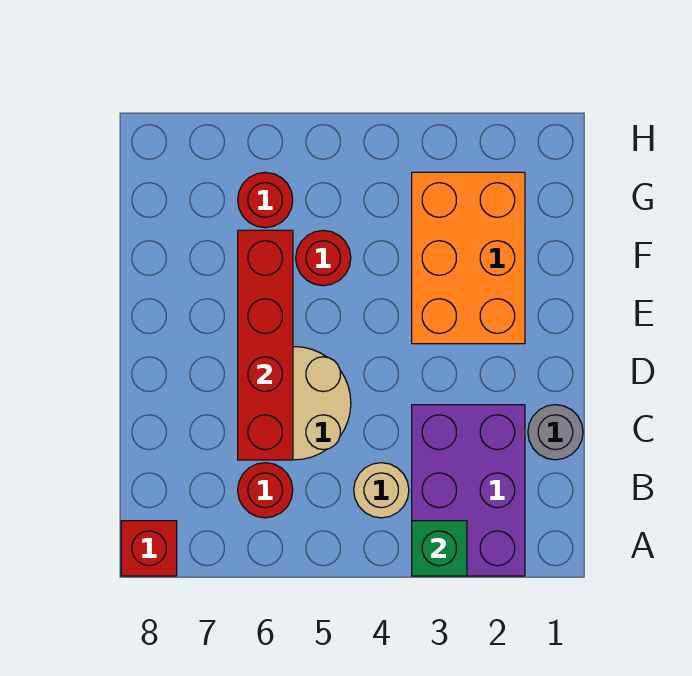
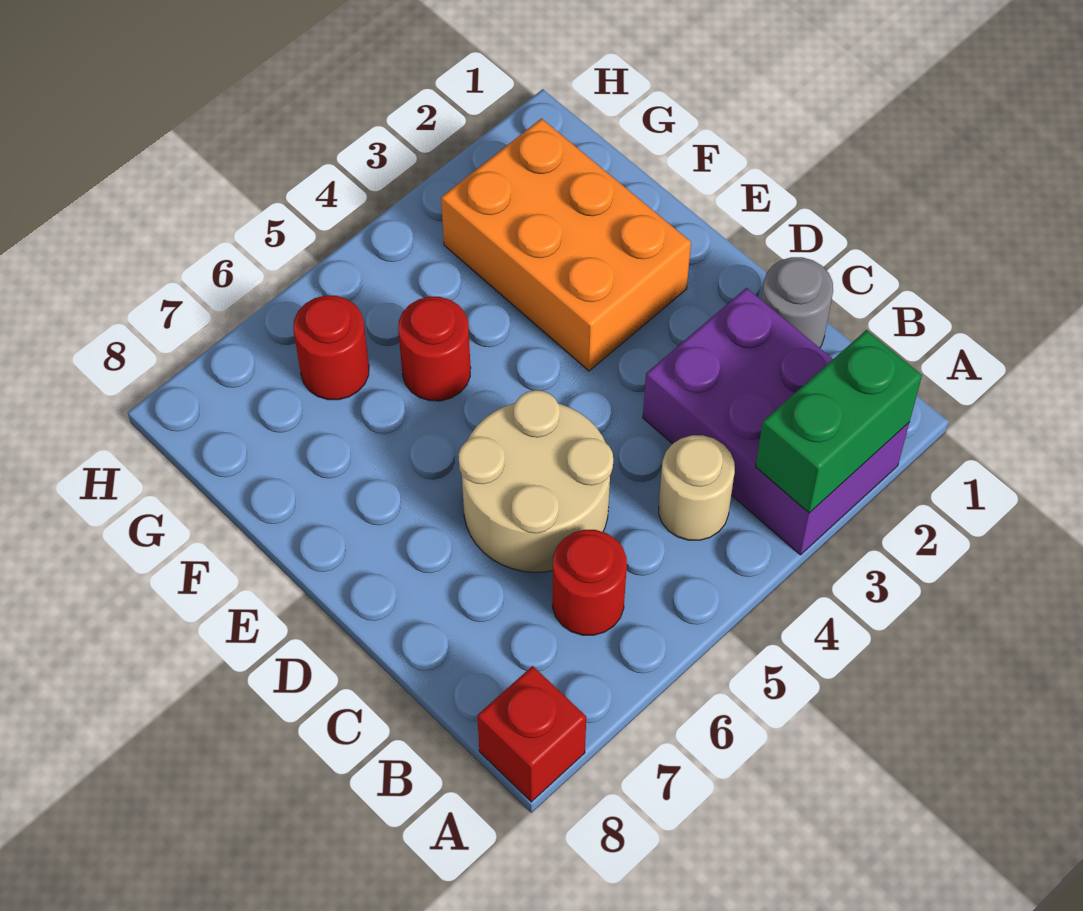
green brick A3 level 2 -> green brick A2:A3 level 2
red brick C6:F6 level 2 -> none

